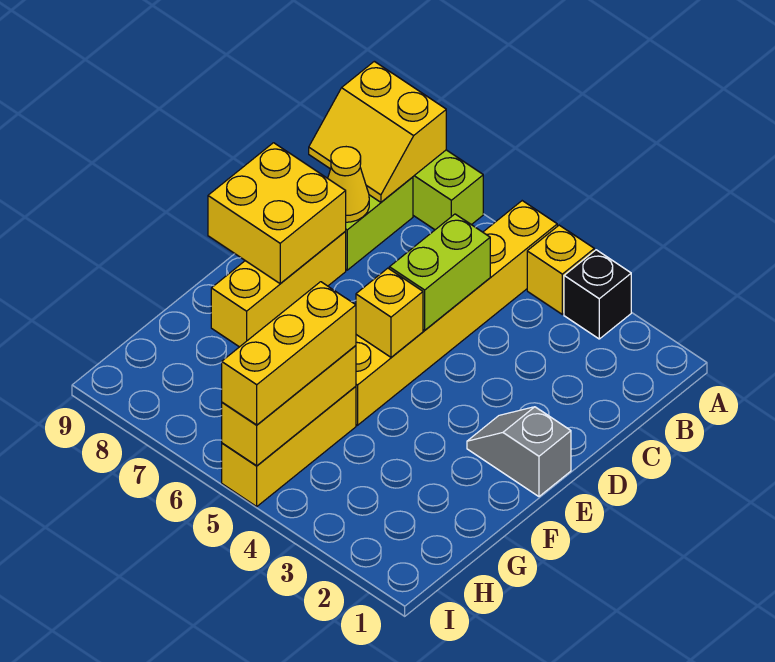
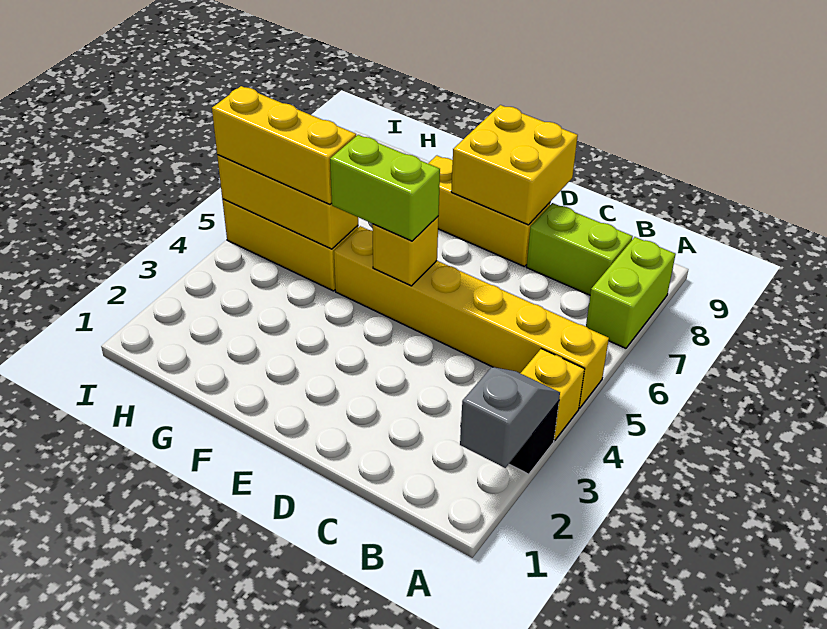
yellow slope A8:B9 level 2 top A -> none
lime brick C5:D5 level 2 -> lime brick E5:F5 level 3
yellow cone C8 level 2 -> none
grey slope E1:E2 level 1 top 1 -> grey slope A2:A3 level 2 top 2

